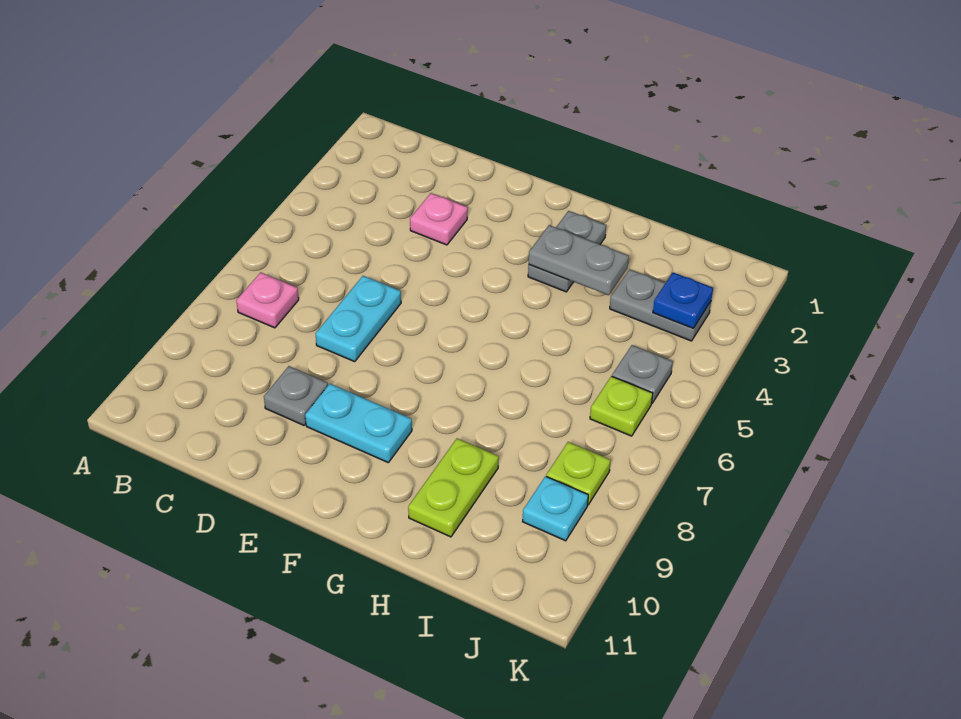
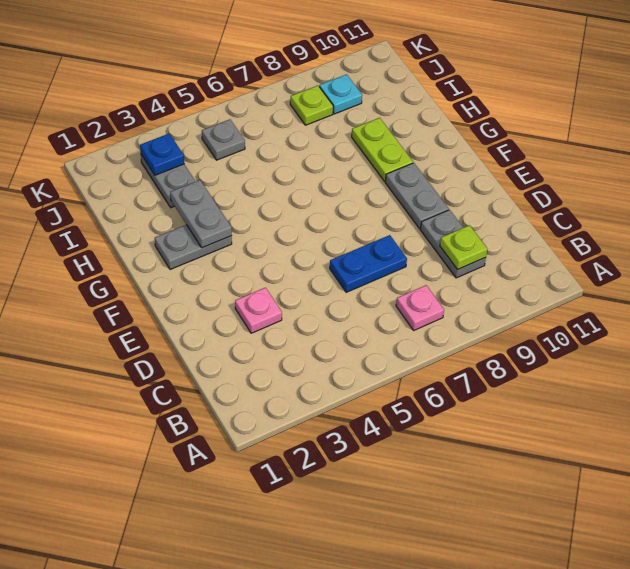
cyan plate D6:D7 level 1 -> blue plate D6:D7 level 1
grey plate D9 level 1 -> grey plate C9:D9 level 1
cyan plate E9:F9 level 1 -> grey plate E9:F9 level 1
lime plate H9:H10 level 1 -> lime plate G9:H9 level 1
lime plate J6 level 1 -> lime plate C9 level 2

